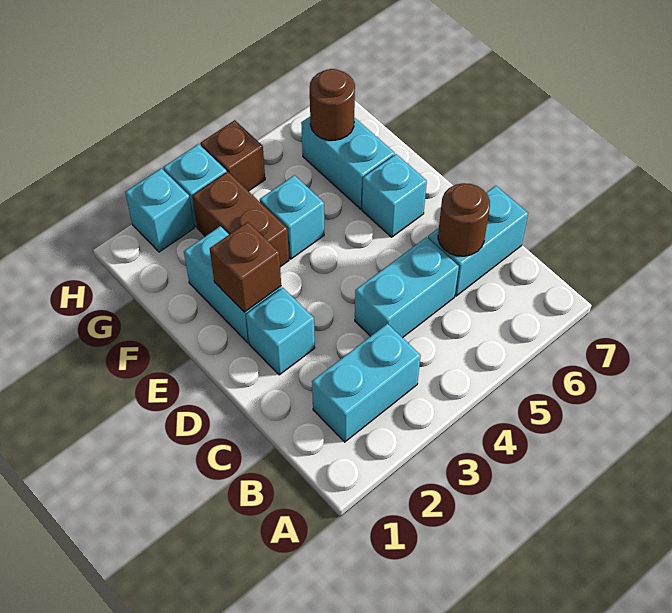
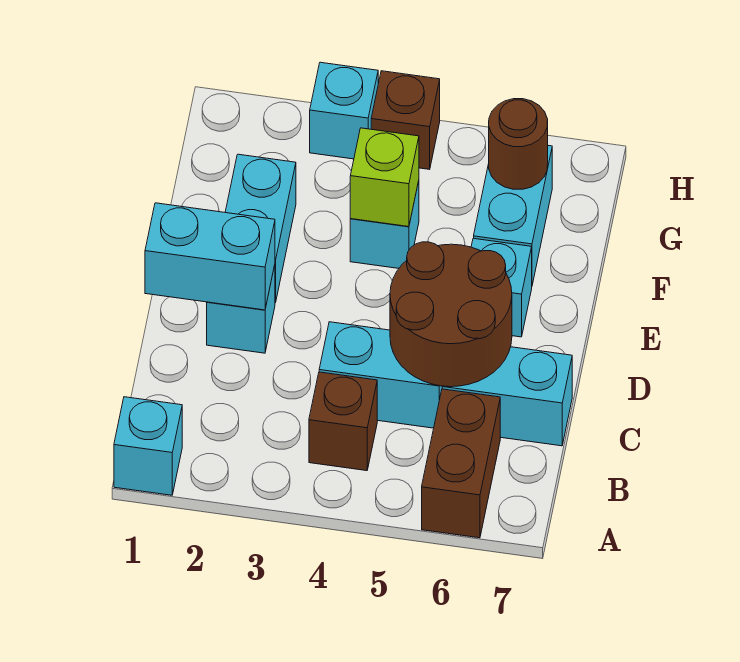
cyan brick B2:B3 level 1 -> cyan brick D1:D2 level 2
brown round brick C6 level 2 -> brown round brick C5:D6 level 2
brown brick E2 level 2 -> brown brick B4 level 1
brown brick F3:G3 level 1 -> brown brick A6:B6 level 1
none -> lime brick F4 level 2
cyan brick H2 level 1 -> cyan brick A1 level 1

